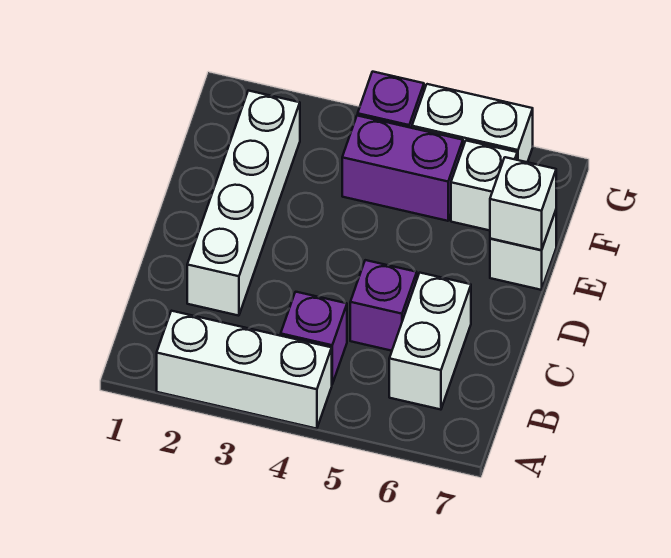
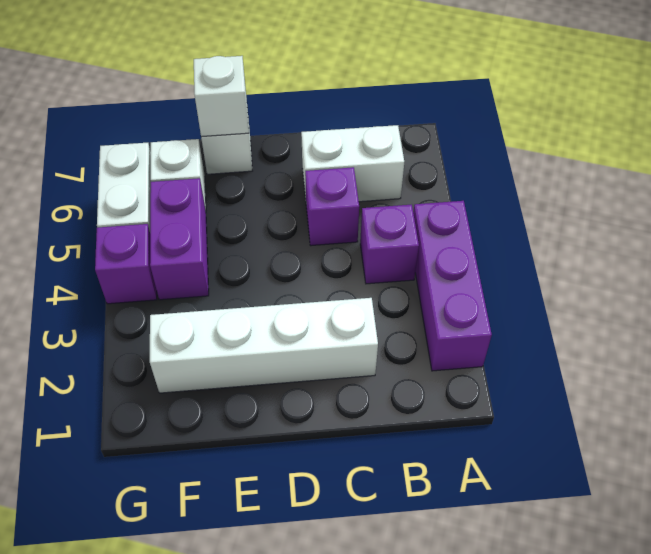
white brick A2:A4 level 1 -> purple brick A2:A4 level 1

